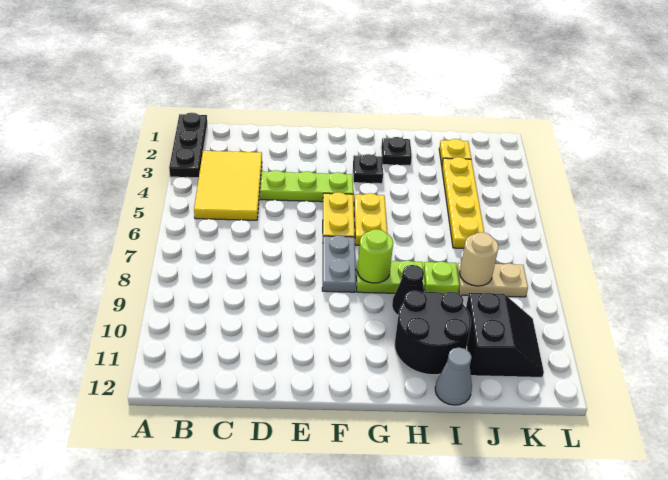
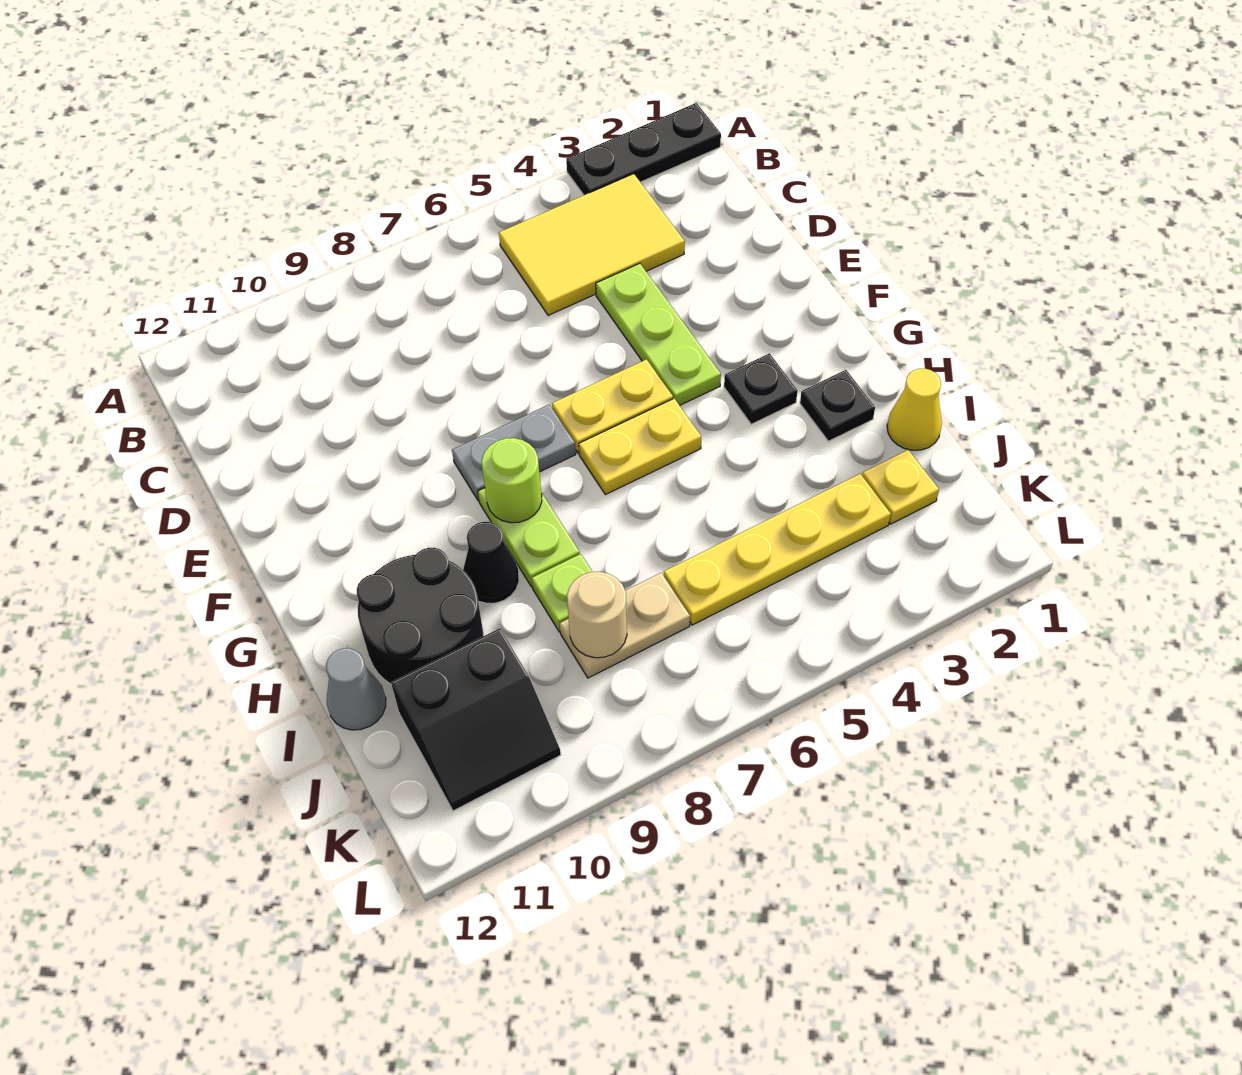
none -> yellow cone I1 level 1
tan plate J8:K8 level 1 -> tan plate J7:J8 level 1

